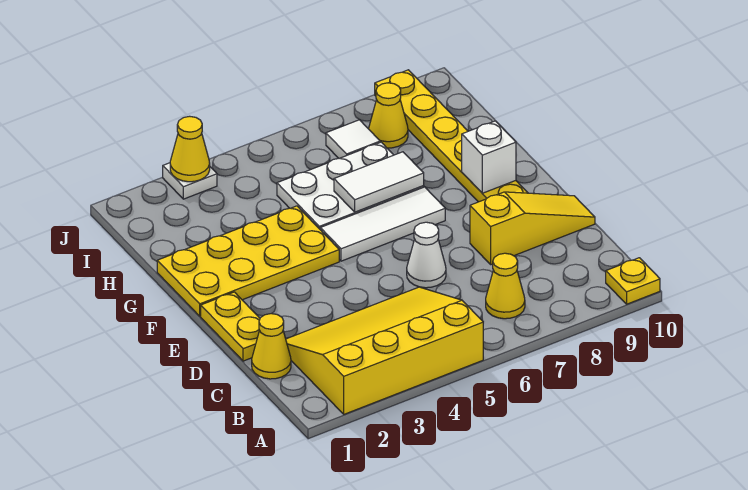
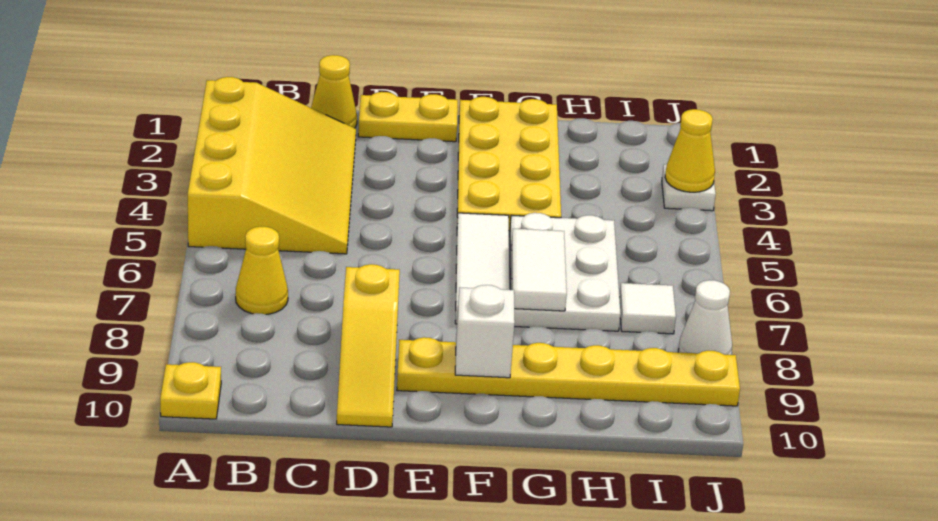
white cone D6 level 1 -> white cone J8 level 1
yellow cone I8 level 1 -> none

